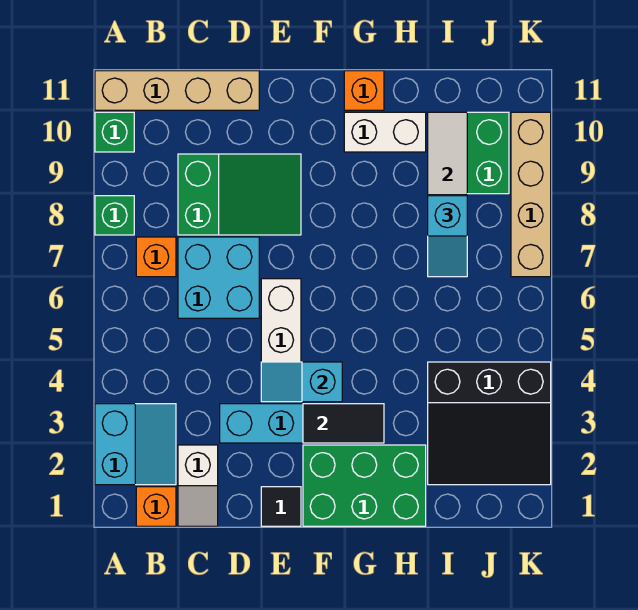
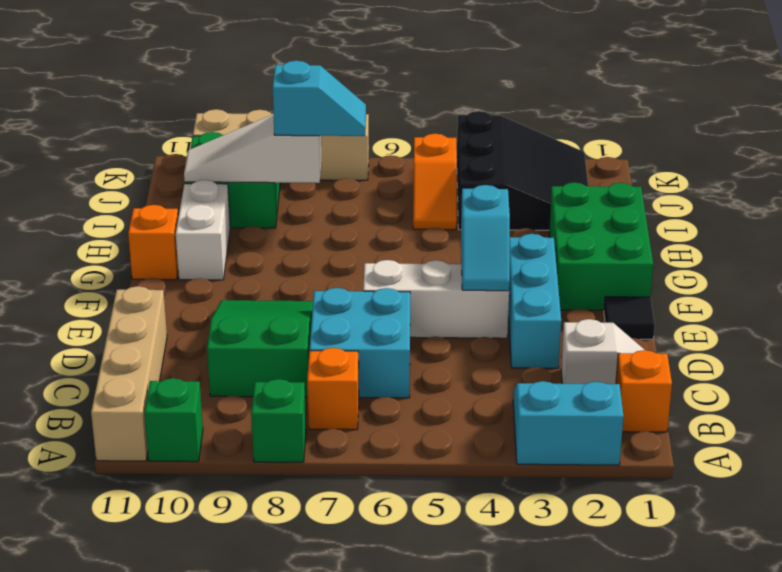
black tile F3:G3 level 2 -> none
none -> orange slope I5:J5 level 1 top J

